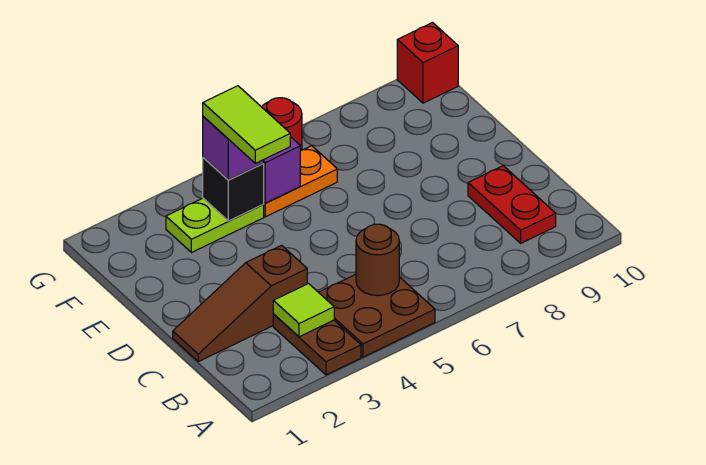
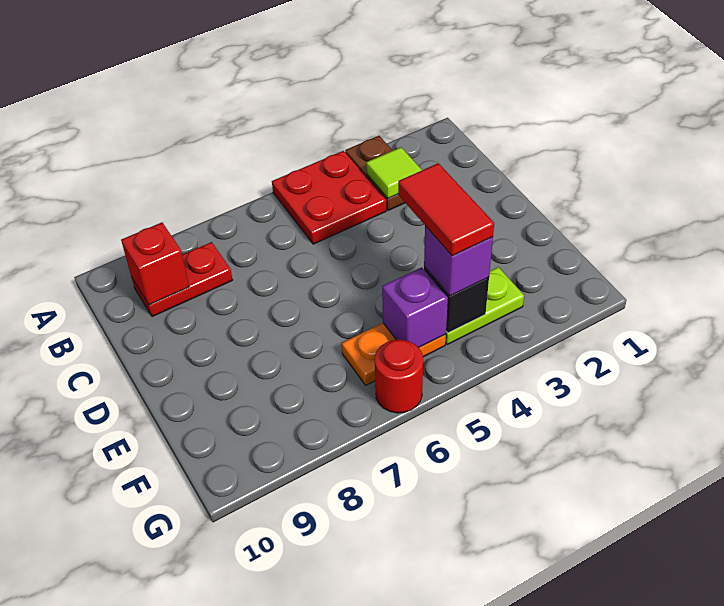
brown plate A4:B5 level 1 -> red plate A4:B5 level 1
brown round brick B5 level 2 -> none
red plate B9:C9 level 1 -> red plate B8:B9 level 1
brown slope C1:C3 level 1 top 3 -> none
lime tile E4:F4 level 4 -> red tile E4:F4 level 4
red brick G10 level 1 -> red brick B9 level 2

